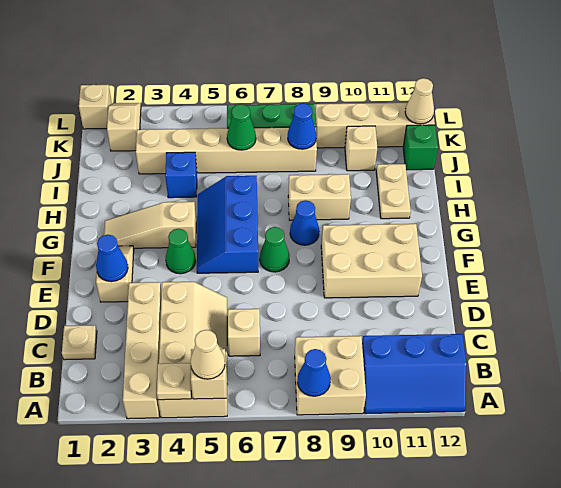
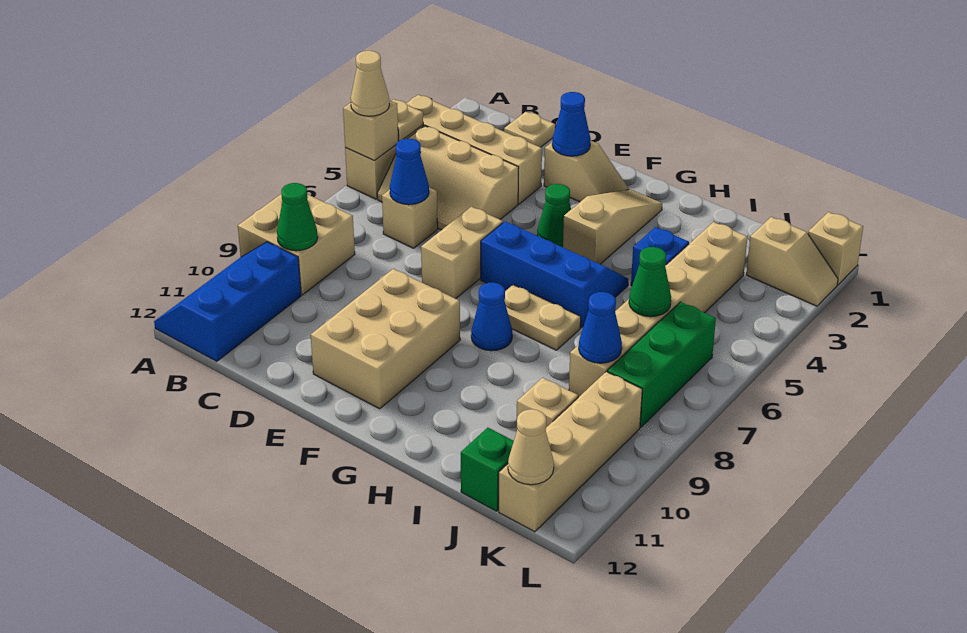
blue cone A8 level 2 -> blue cone C6 level 2
green cone F7 level 1 -> green cone B9 level 2
tan brick H8:H9 level 1 -> tan brick E6:E7 level 1
tan plate H11:I11 level 1 -> tan plate G7:H7 level 1

